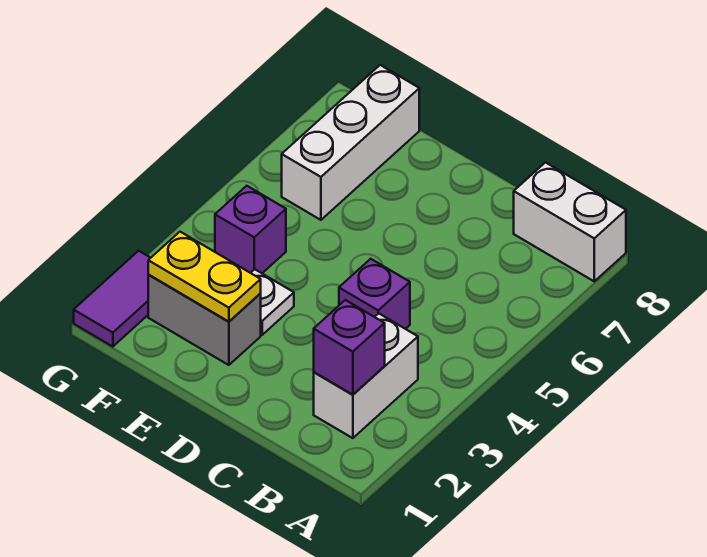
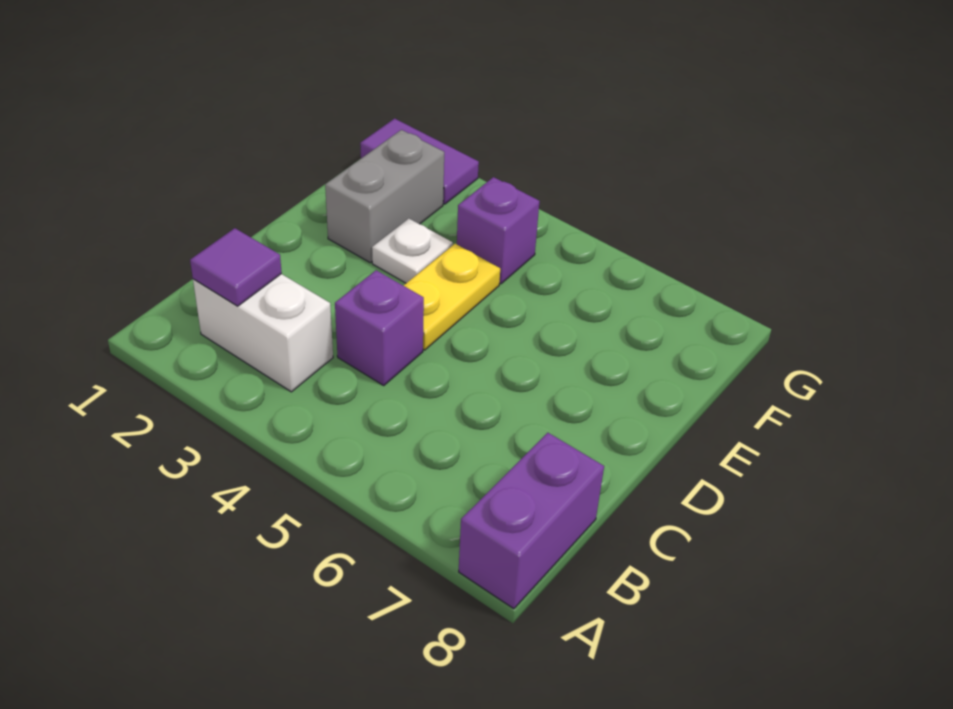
white brick A8:B8 level 1 -> purple brick A8:B8 level 1
purple brick B2 level 2 -> purple tile B2 level 2
yellow plate E2:F2 level 2 -> yellow plate D4:E4 level 1
white brick F6:F8 level 1 -> none

